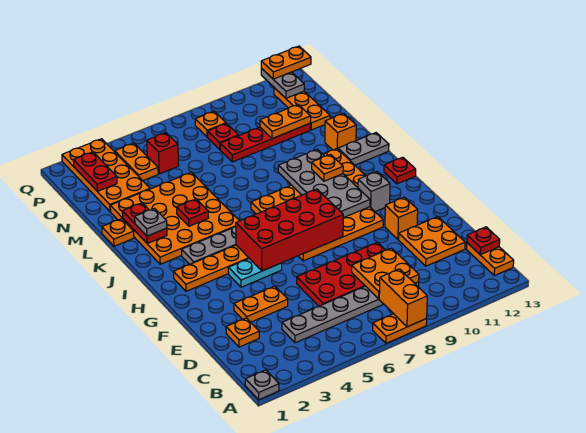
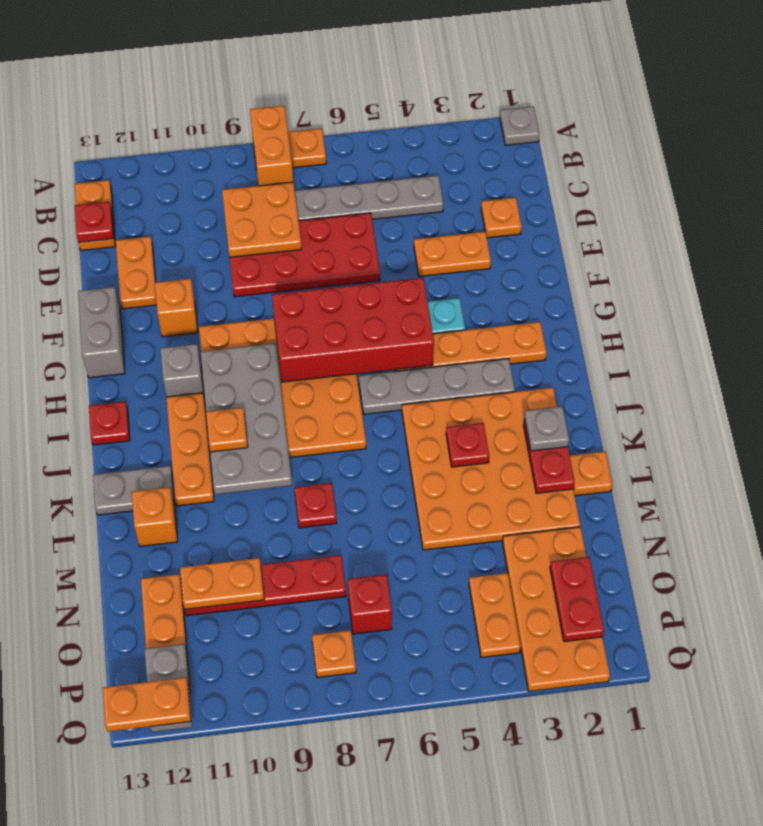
orange plate D11:E12 level 1 -> orange plate D12:E12 level 1
none -> grey brick F13:G13 level 1
red brick O5 level 1 -> red brick O7 level 1
red plate O8 level 1 -> red plate L8 level 1

